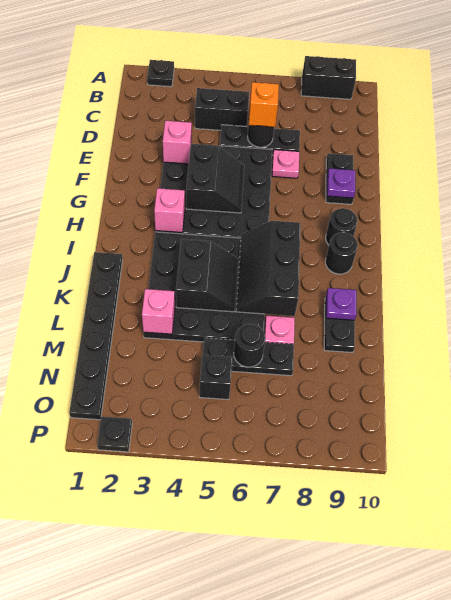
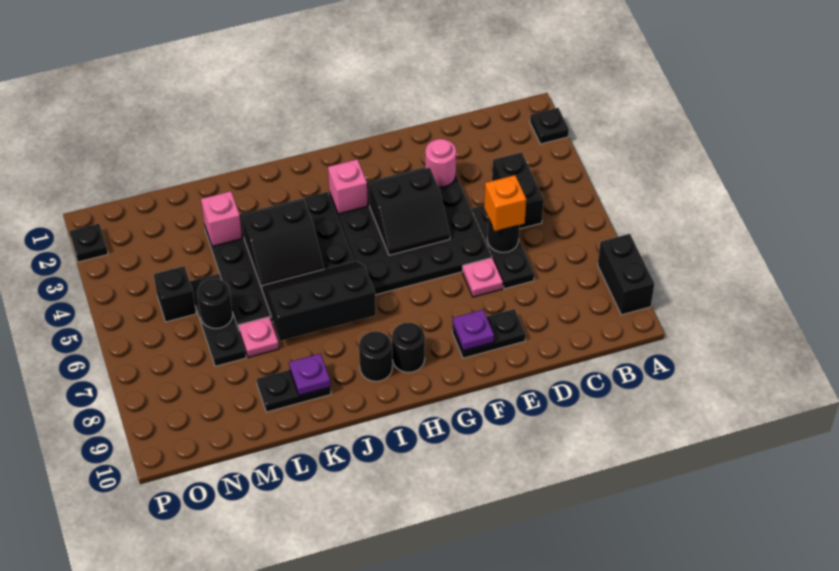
pink brick E3 level 2 -> pink round brick E3 level 2
black plate J1:O1 level 1 -> none

